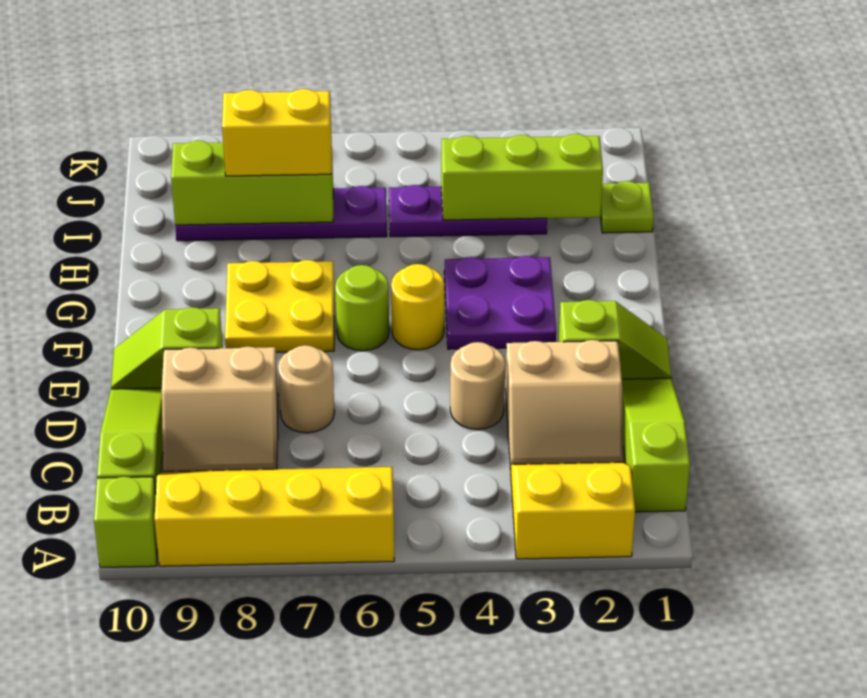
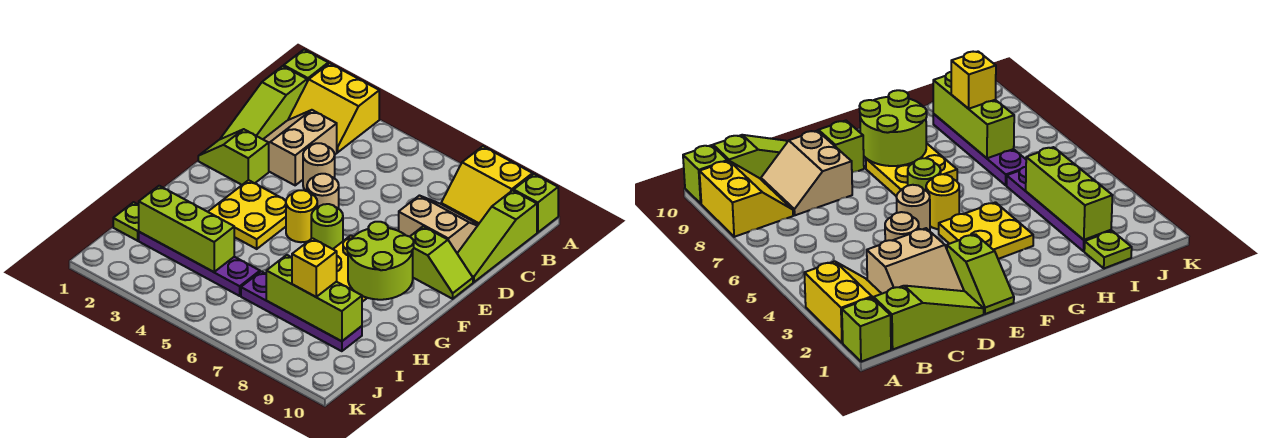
none -> lime brick A1 level 1
yellow slope A6:B9 level 1 top A -> yellow slope A8:B9 level 1 top A
tan slope C2:D3 level 1 top D -> tan slope C2:D3 level 1 top 3
tan round brick D7 level 1 -> tan round brick E5 level 1
purple plate F3:G4 level 1 -> yellow plate F3:G4 level 1
none -> lime round brick F8:G9 level 2
purple plate I3:I5 level 1 -> purple plate I2:I5 level 1
yellow brick I7:I8 level 3 -> yellow brick I8 level 3

